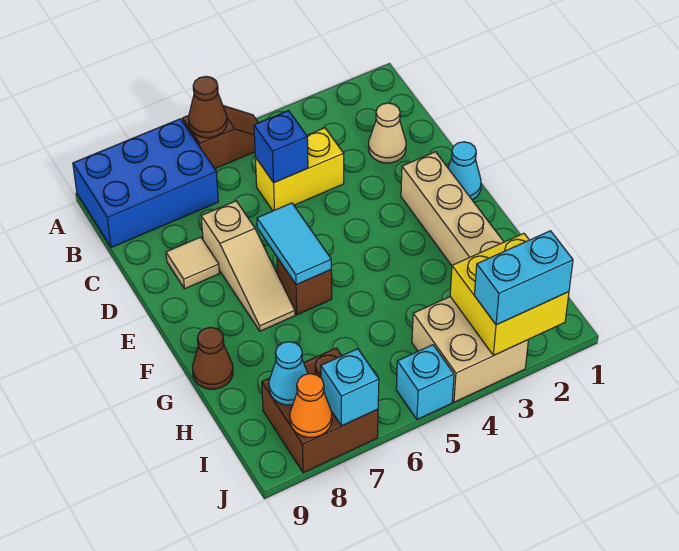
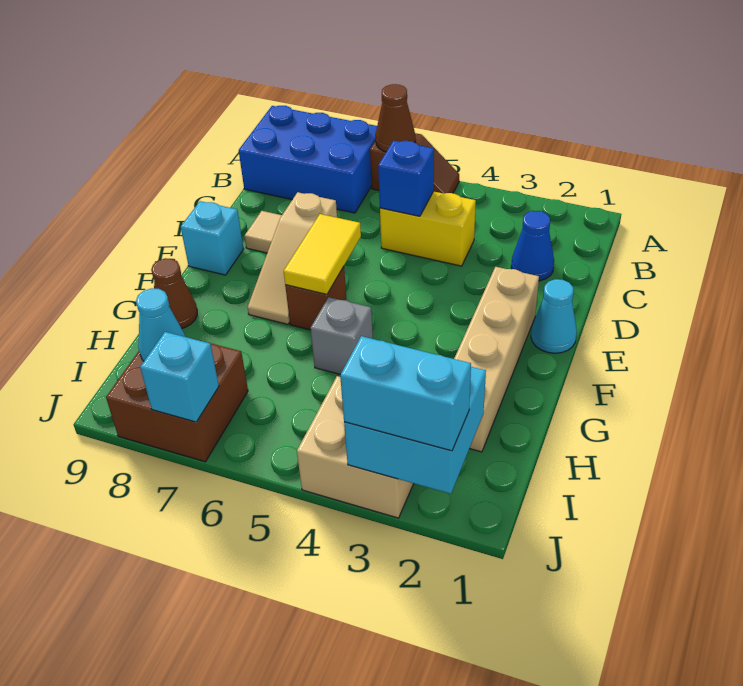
tan cone C2 level 1 -> blue cone C2 level 1
cyan tile E6:F6 level 2 -> yellow tile E6:F6 level 2
none -> grey brick G5 level 1
yellow brick I2:J3 level 2 -> cyan brick I2:J3 level 2
cyan brick J5 level 1 -> cyan brick E9 level 1
orange cone J8 level 2 -> none

